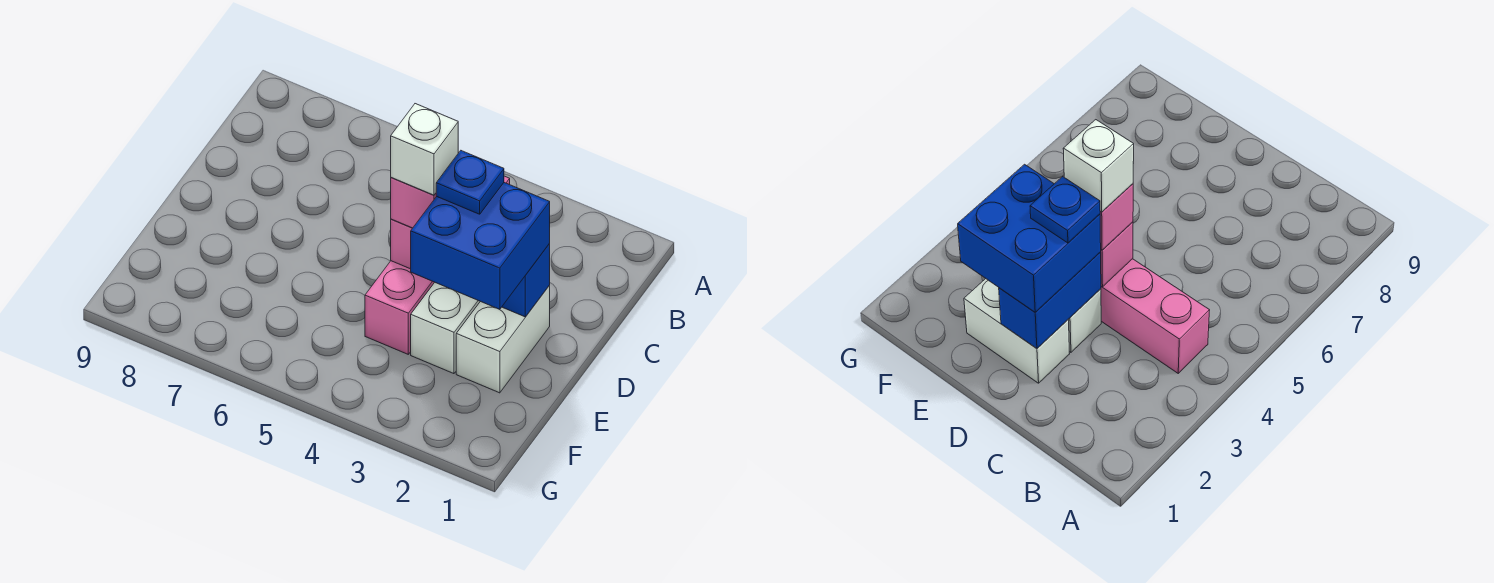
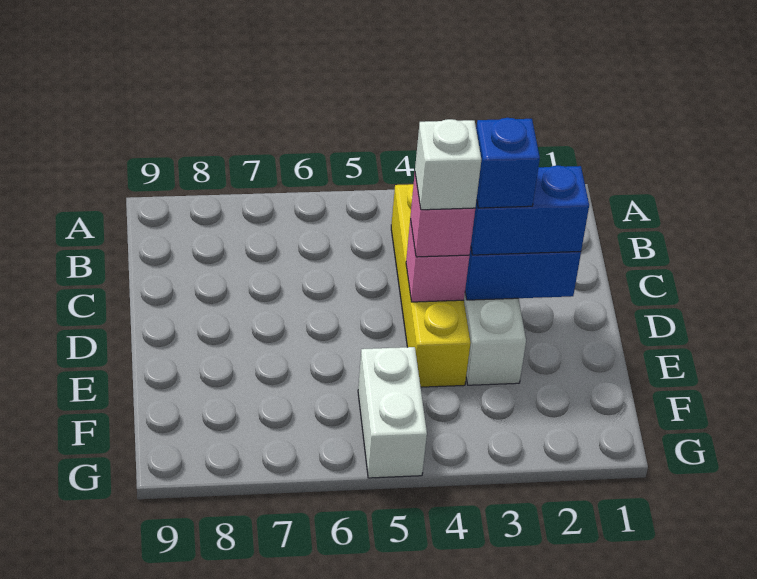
pink brick B4:E4 level 1 -> yellow brick B4:E4 level 1
white brick D2:E2 level 1 -> white brick F5:G5 level 1
blue brick D2:E3 level 3 -> blue brick D2:D3 level 3
blue plate D3 level 4 -> blue brick D3 level 4

